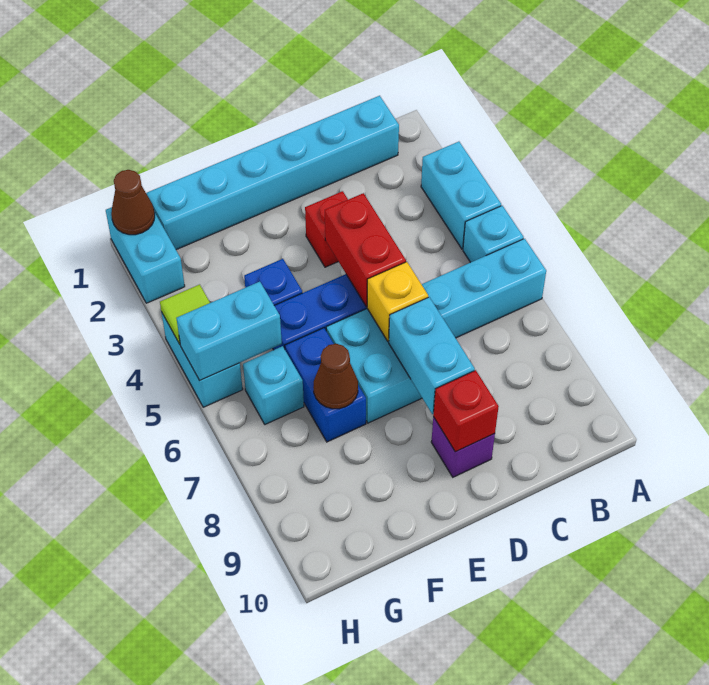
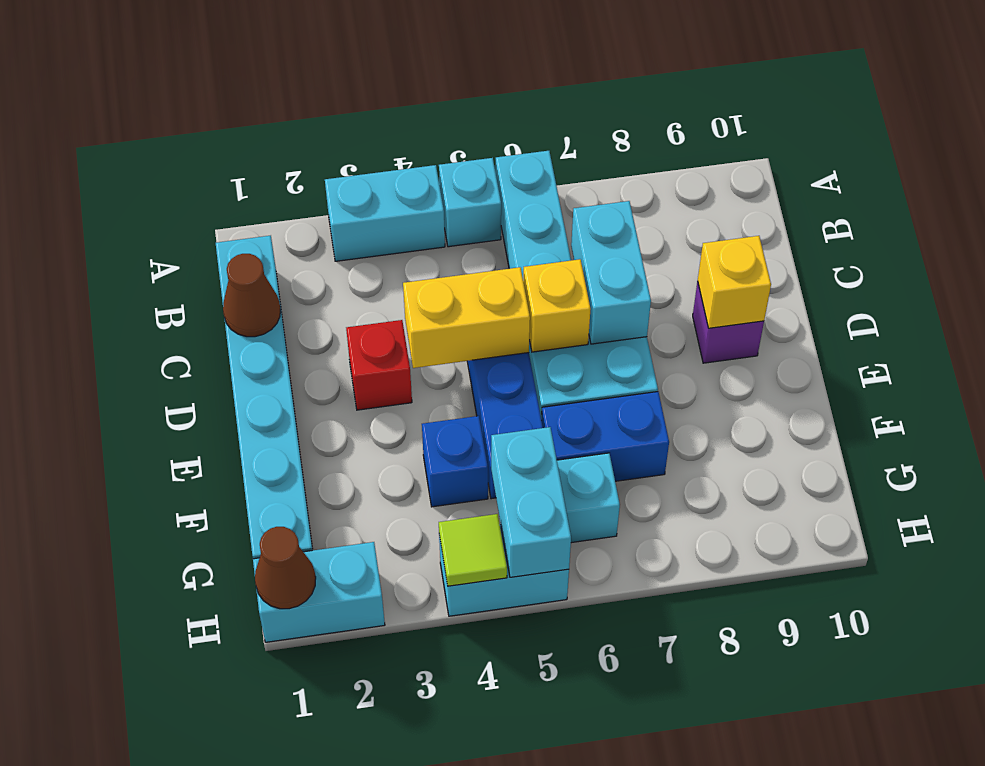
red brick D4:D5 level 2 -> yellow brick D4:D5 level 2
cyan brick D7:D8 level 2 -> cyan brick C7:D7 level 2
red brick D9 level 2 -> yellow brick D9 level 2
brown cone F7 level 2 -> brown cone C1 level 2

